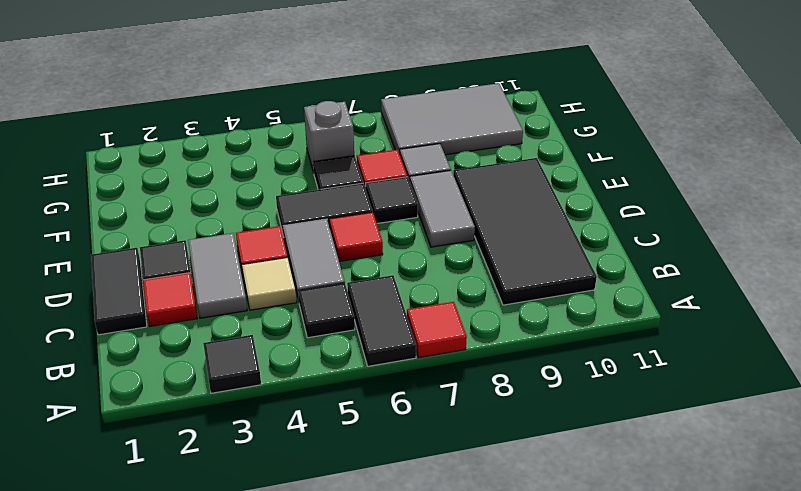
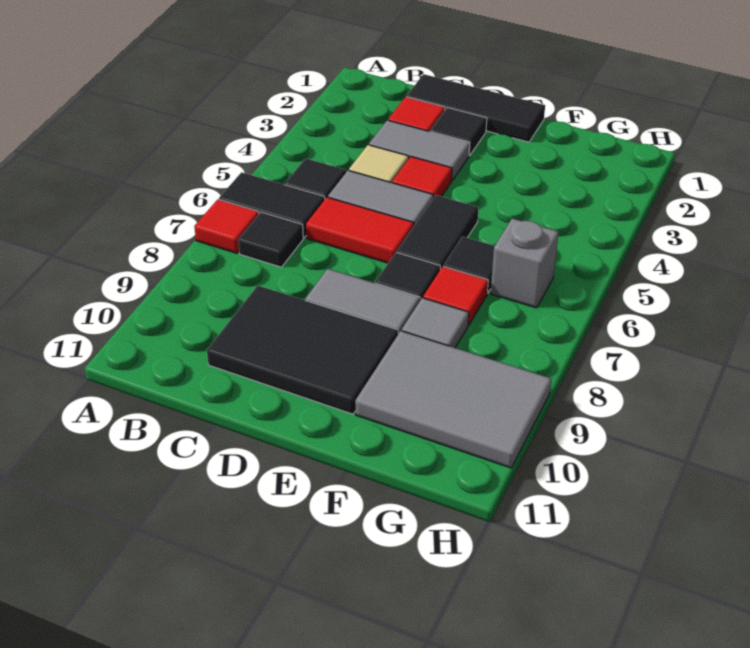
black tile A3 level 1 -> black tile B7 level 1
black tile B9:E10 level 1 -> black tile C9:E10 level 1
black tile C1:D1 level 1 -> black tile C1:E1 level 1
red tile D6 level 1 -> red tile C6:D6 level 1
grey tile G8:H10 level 1 -> grey tile F9:H10 level 1

